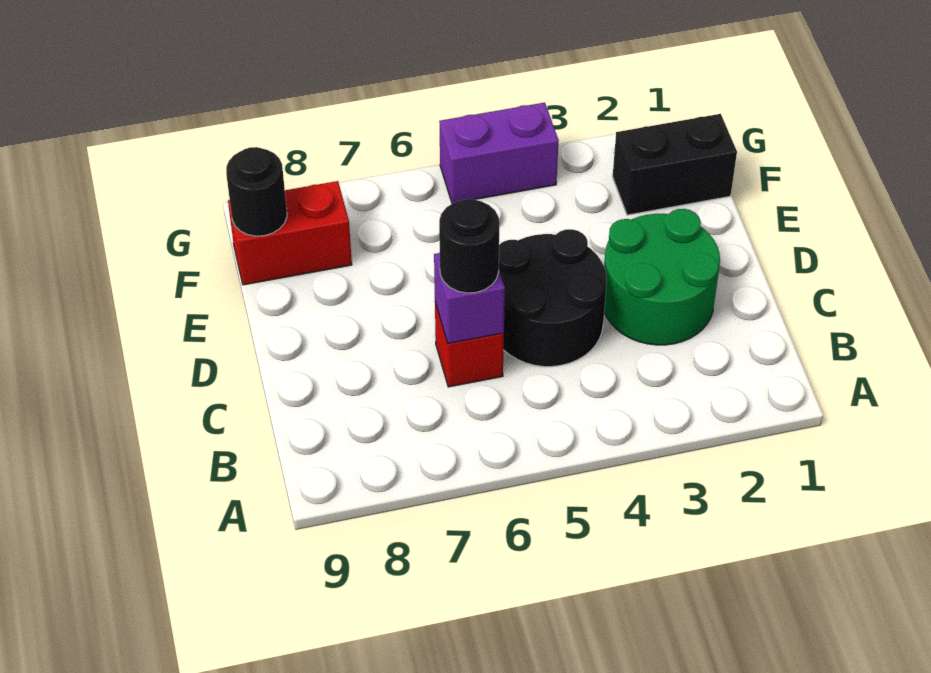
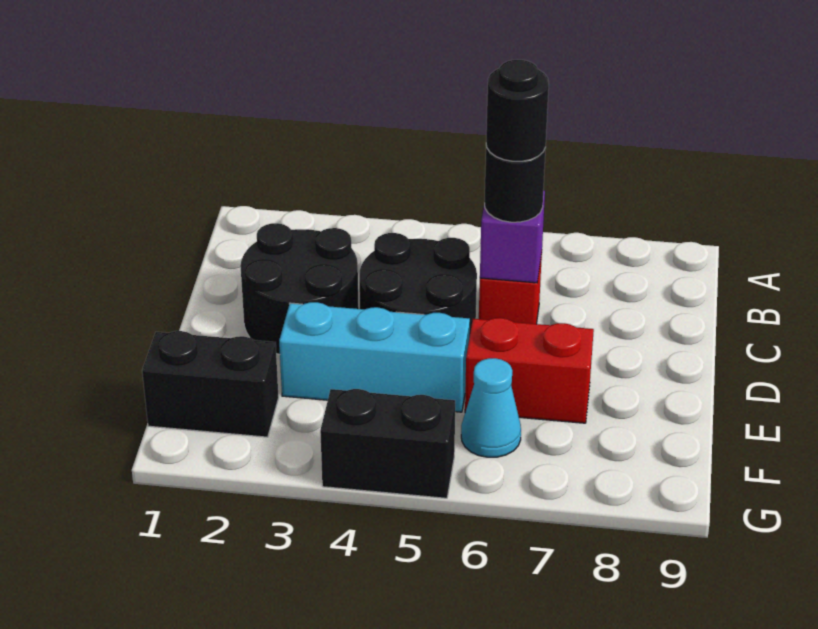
green round brick C2:D3 level 1 -> black round brick C2:D3 level 1
none -> cyan brick E3:E5 level 1
none -> cyan cone F6 level 1
red brick F8:F9 level 1 -> red brick E6:E7 level 1
black round brick F9 level 2 -> black round brick C6 level 4
purple brick G4:G5 level 1 -> black brick G4:G5 level 1

